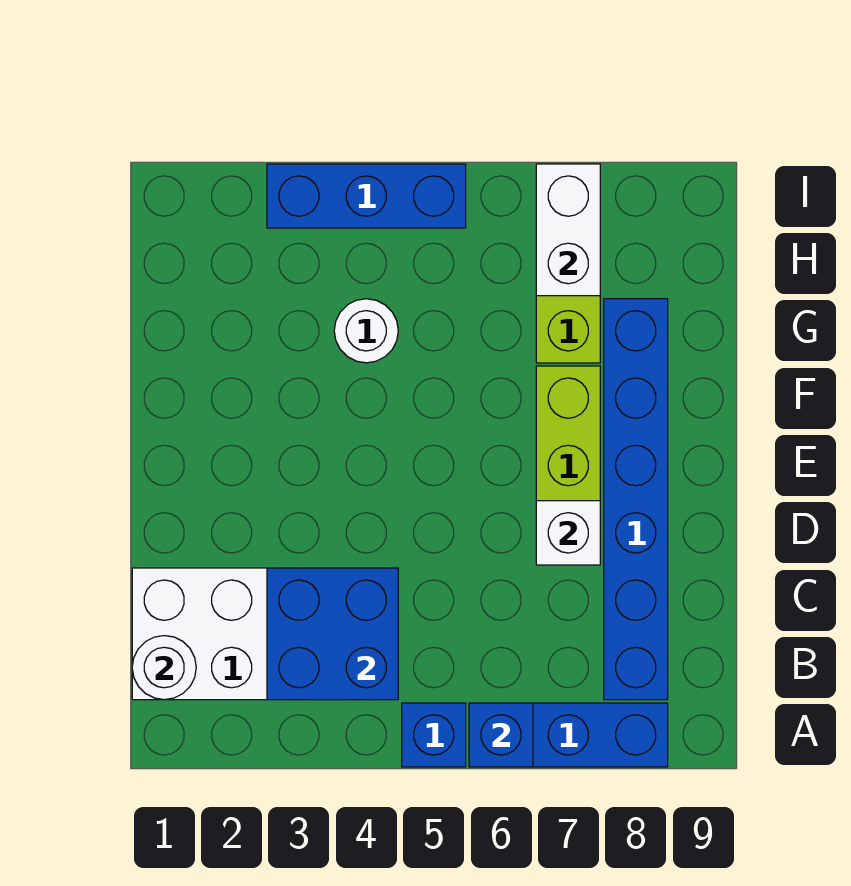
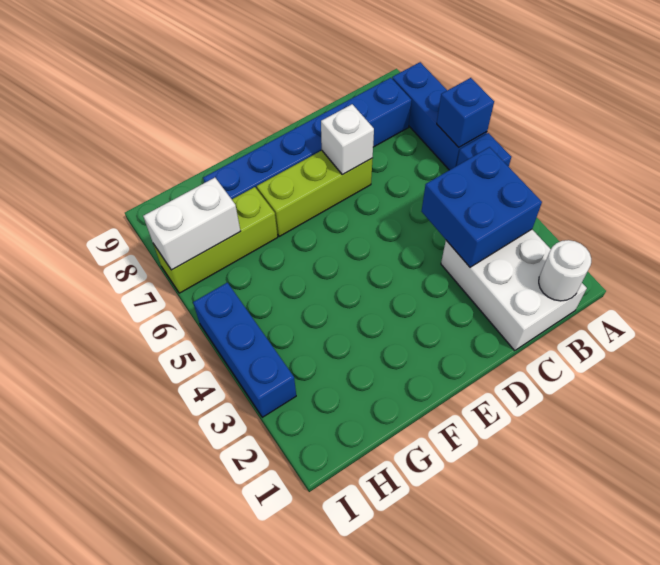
white round brick G4 level 1 -> none

